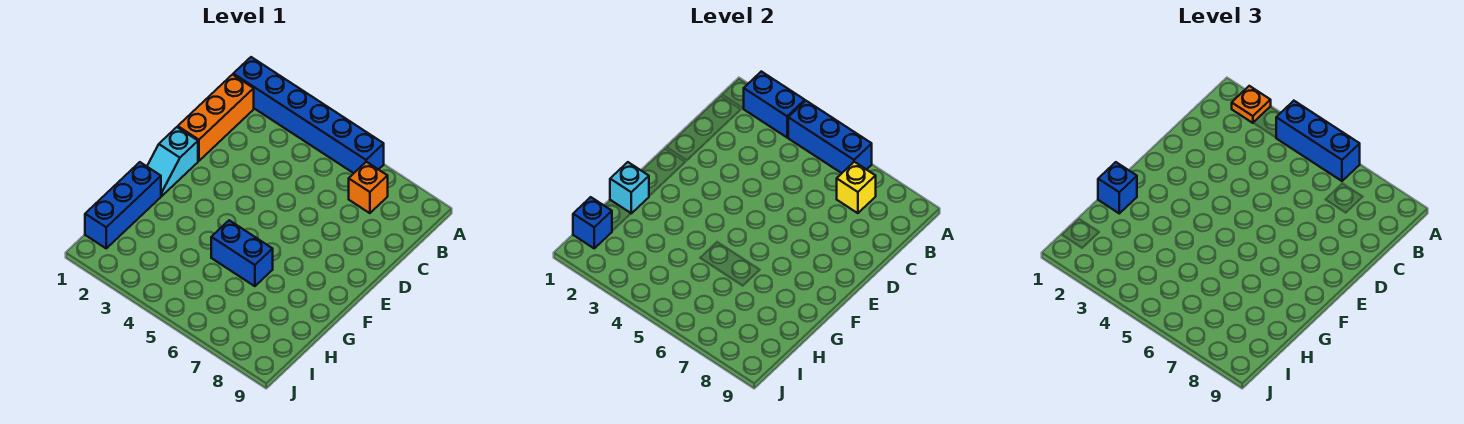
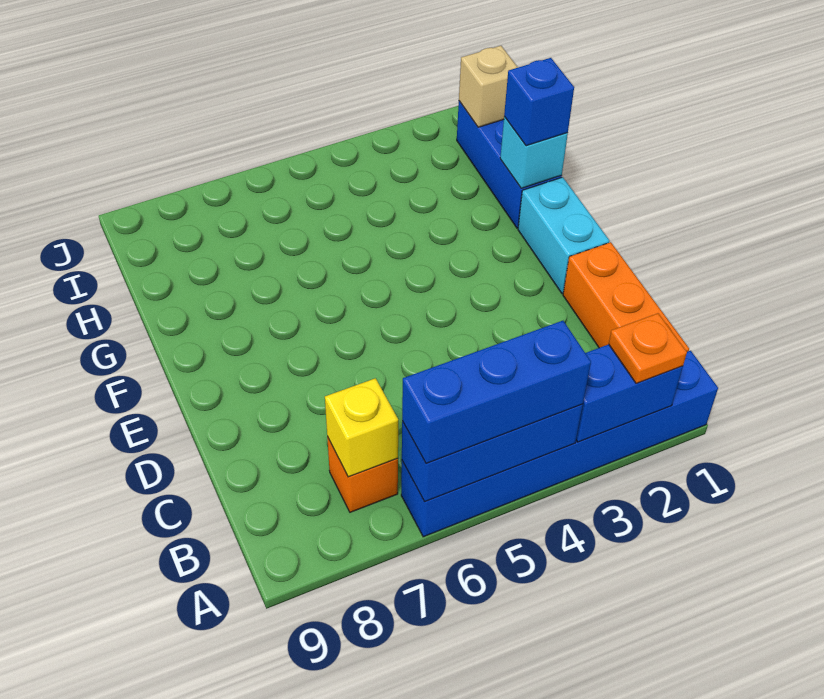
cyan slope E1:F1 level 1 top E -> cyan brick E1:F1 level 1
blue brick G5:G6 level 1 -> none
blue brick I1 level 2 -> tan brick I1 level 2

